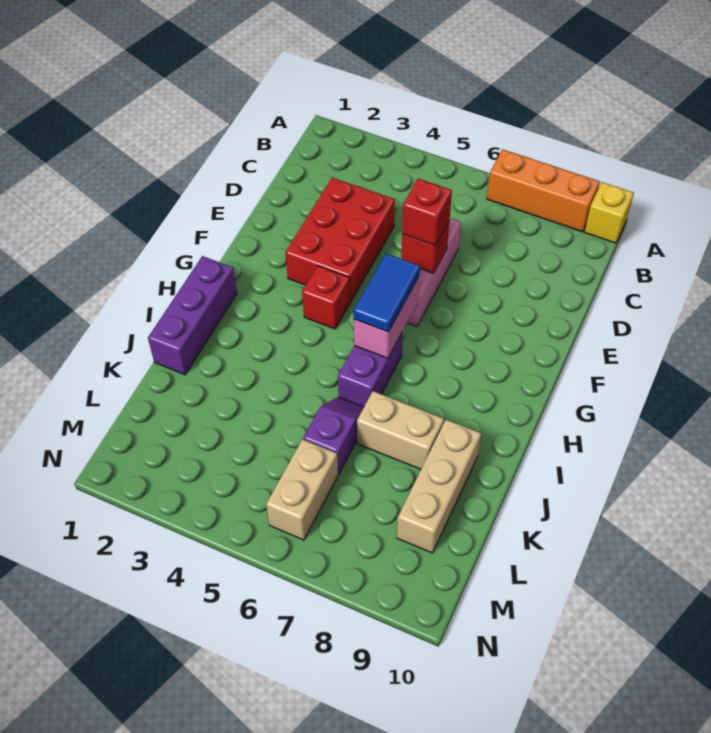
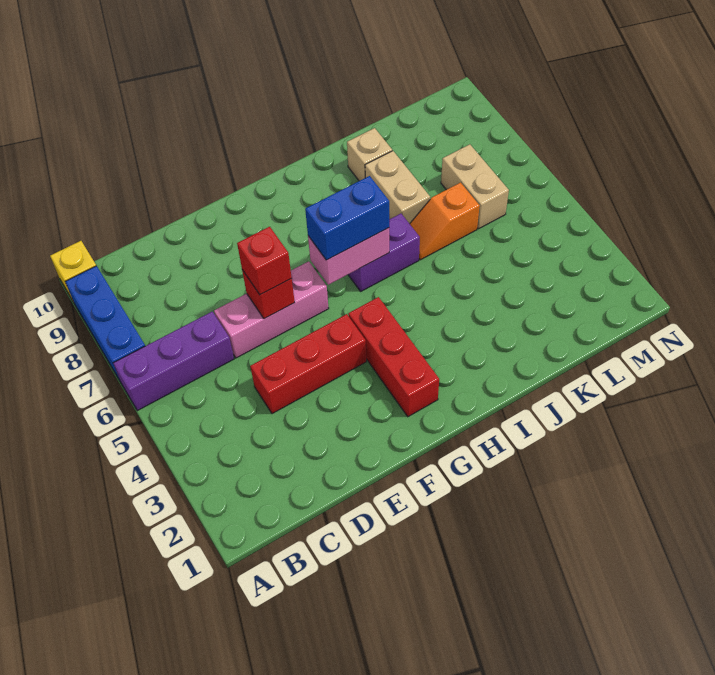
orange brick A7:A9 level 1 -> blue brick A7:A9 level 1
red brick D3:F4 level 1 -> red brick D4:F4 level 1
red brick G4 level 1 -> red brick G2:G4 level 1
blue tile G6:H6 level 3 -> blue brick G6:H6 level 3
purple brick H1:J1 level 1 -> purple brick A6:C6 level 1
purple slope J6:K6 level 1 top K -> orange slope J6:K6 level 1 top K
tan brick J9:L9 level 1 -> tan brick J9 level 1
tan brick L6:M6 level 1 -> tan brick L6:L7 level 1

